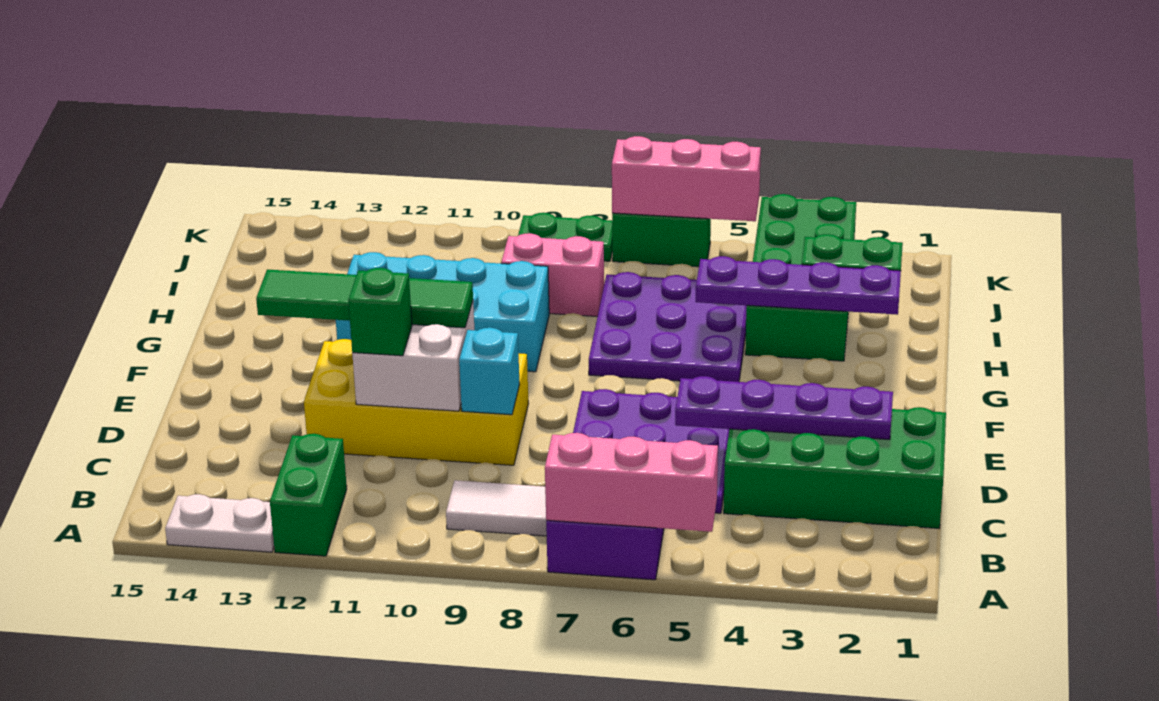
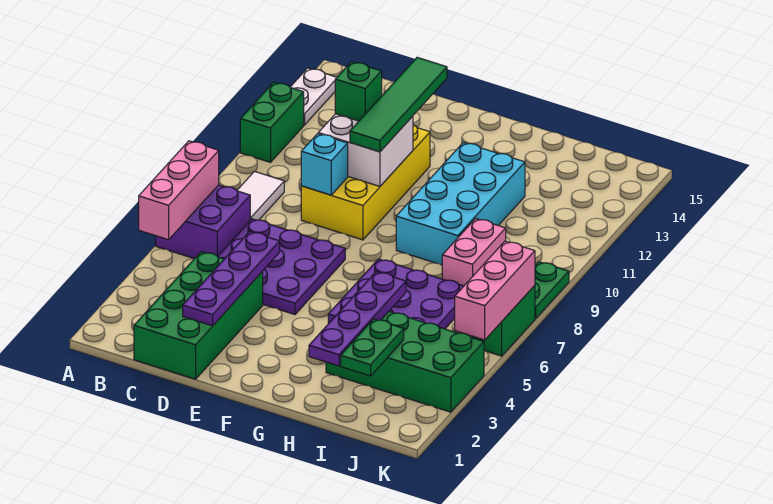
green brick A12:B12 level 1 -> green brick A11:A12 level 1

